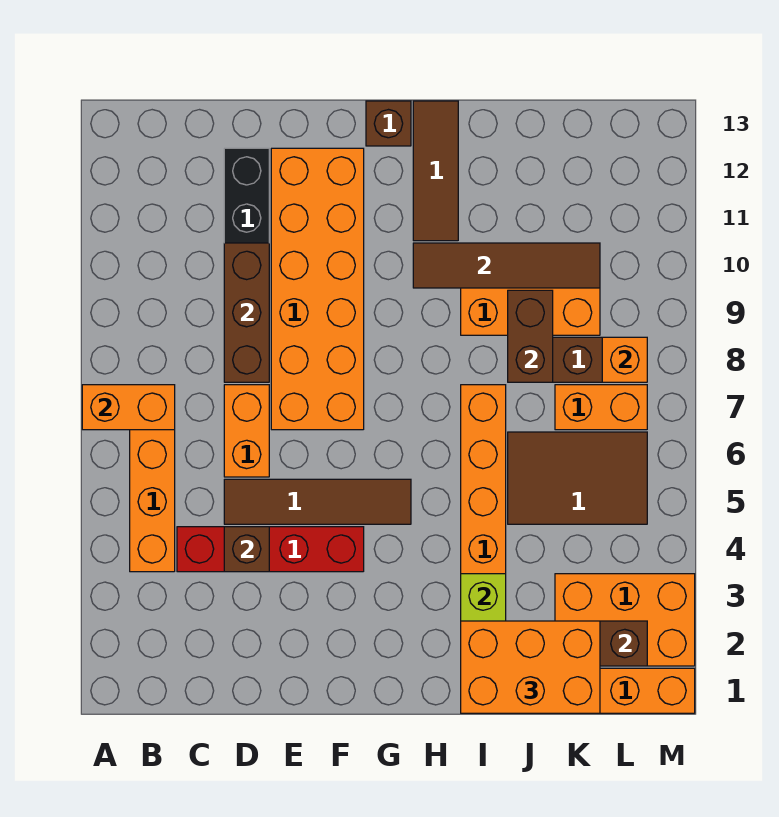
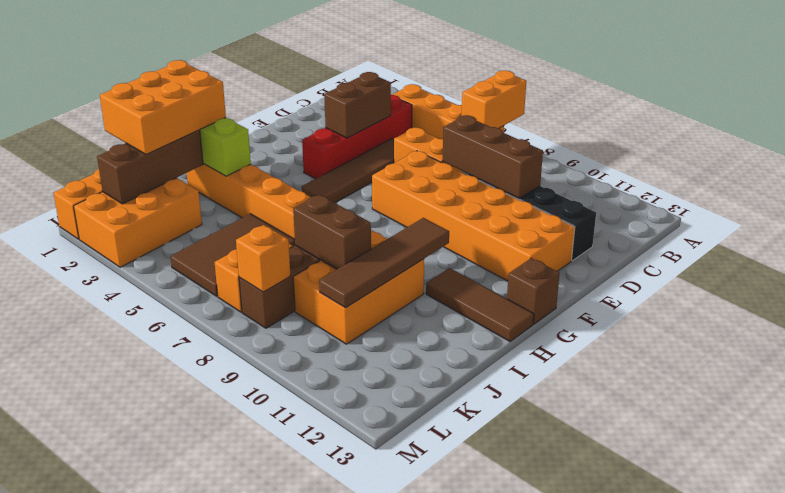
brown brick D4 level 2 -> brown brick D4:E4 level 2

